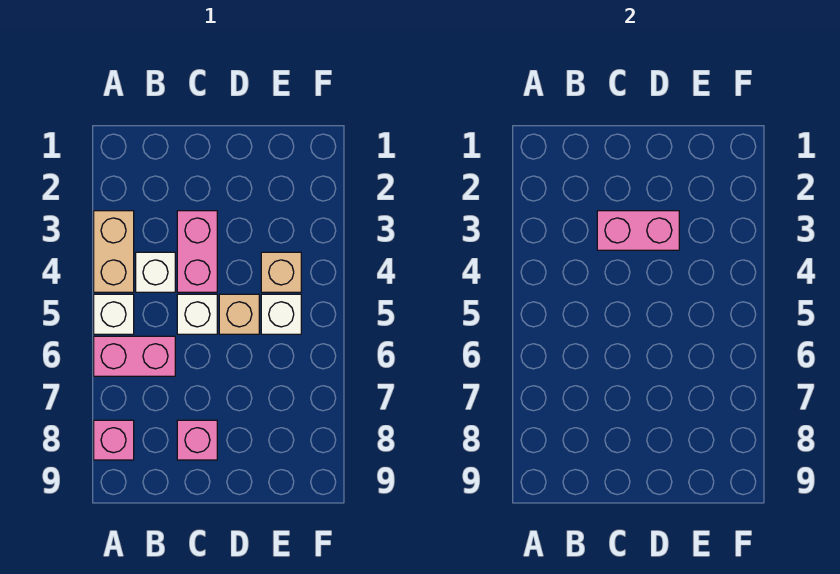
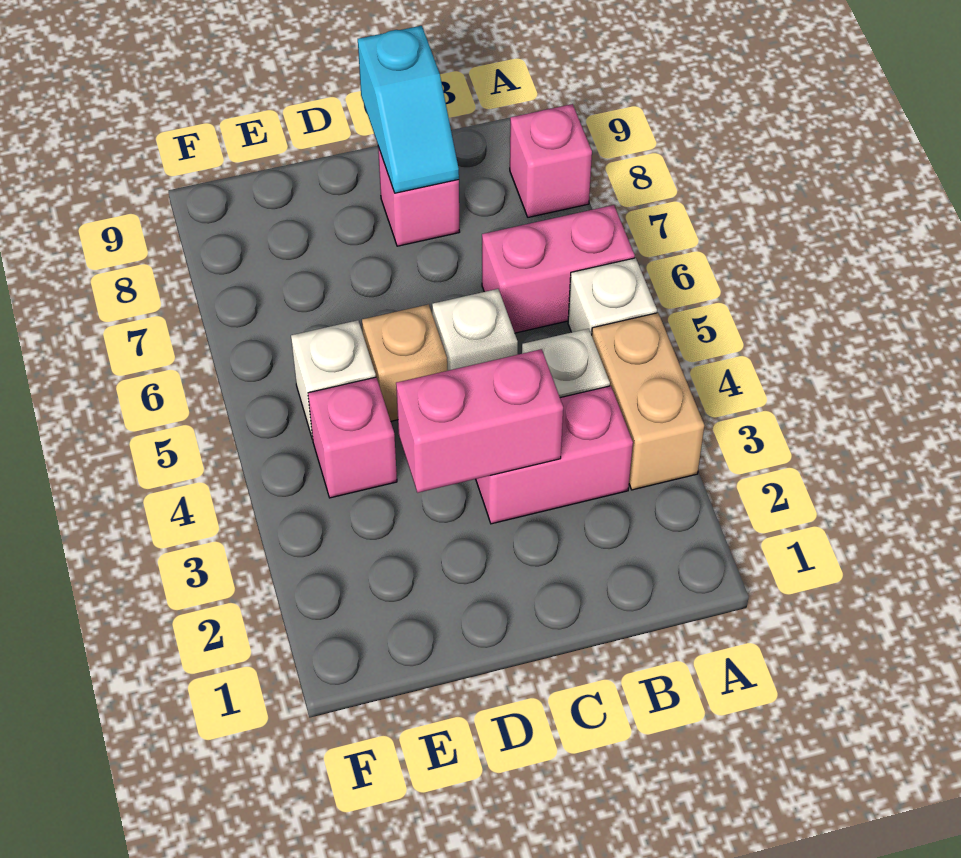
pink brick C3:C4 level 1 -> pink brick B3:C3 level 1
none -> cyan slope C8:C9 level 2 top 9
tan brick E4 level 1 -> pink brick E4 level 1

